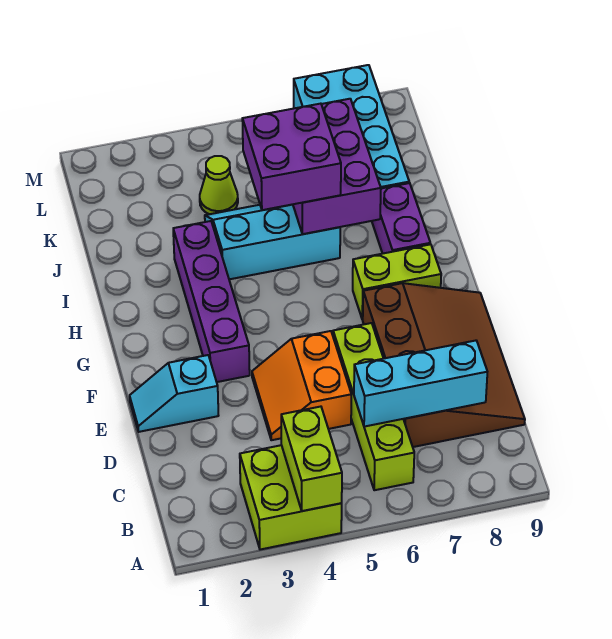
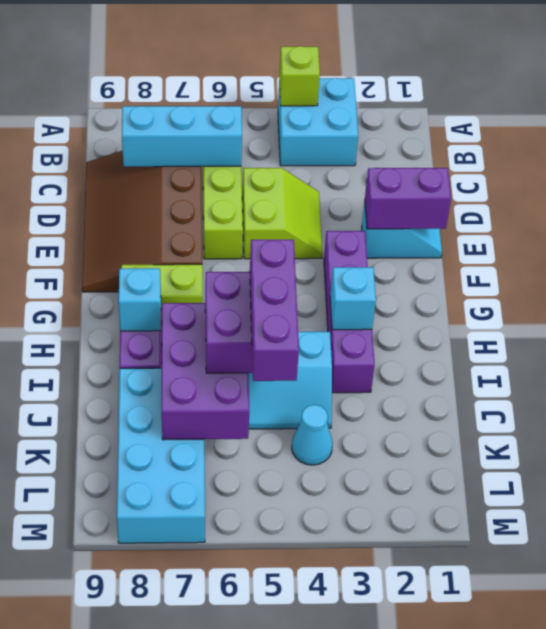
lime brick A3:B4 level 1 -> cyan brick A3:B4 level 1
lime brick A4:B4 level 2 -> lime brick A4 level 2
orange slope D4:E5 level 1 top 5 -> lime slope D4:E5 level 1 top 5
none -> purple brick E1:E2 level 2
none -> cyan brick H3 level 2
none -> cyan brick H8 level 2
none -> purple brick I5:K5 level 4
lime cone K4 level 1 -> cyan cone K4 level 1

